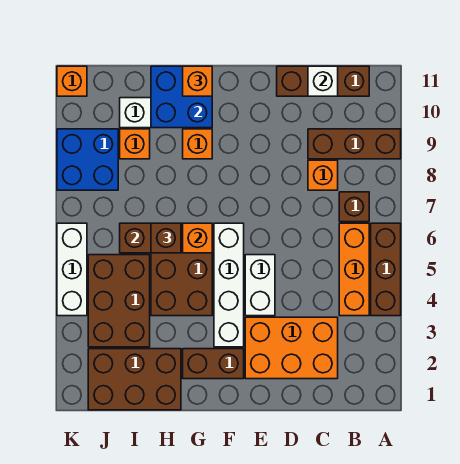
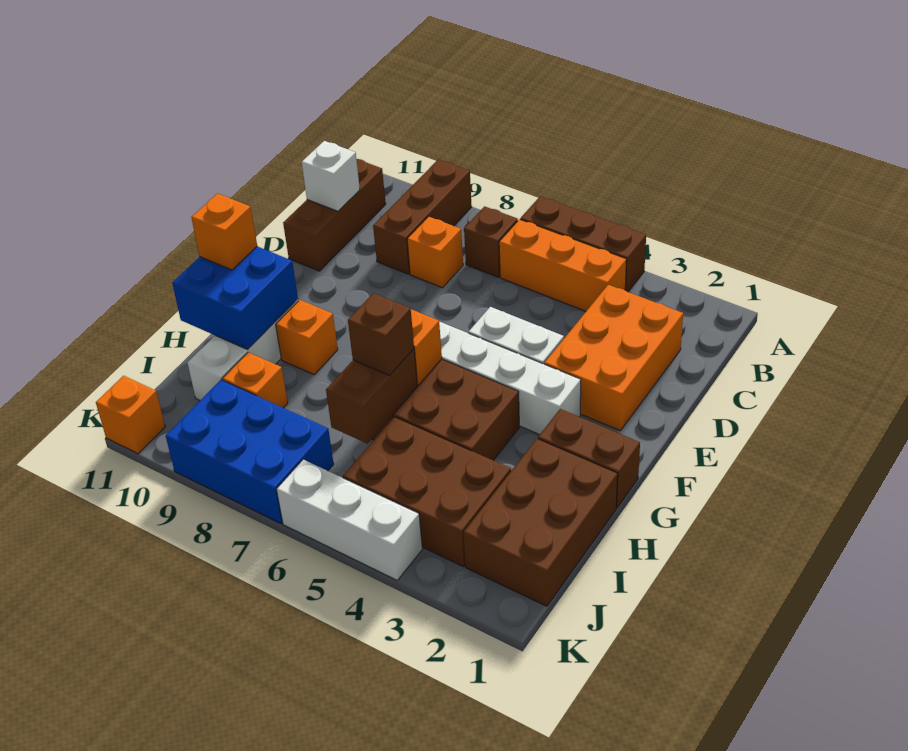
brown brick F2:G2 level 1 -> brown brick G1:G2 level 1
blue brick J8:K9 level 1 -> blue brick J7:K9 level 1

